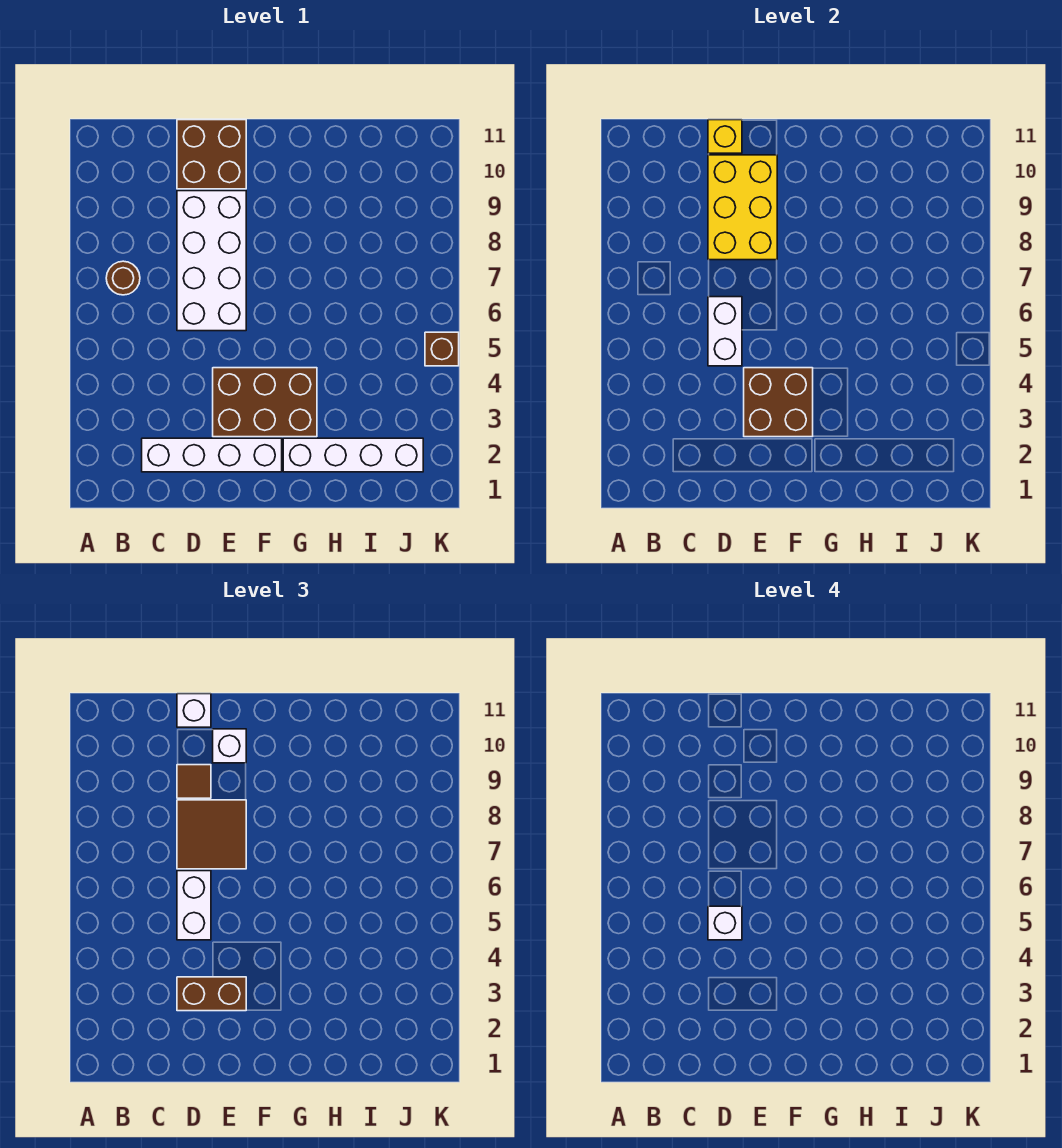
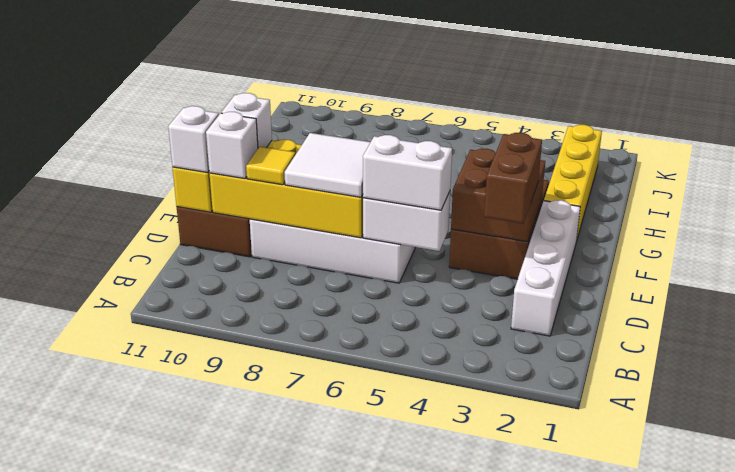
brown round brick B7 level 1 -> none
white brick D5 level 4 -> white brick D10 level 3
brown tile D7:E8 level 3 -> white tile D7:E8 level 3
yellow brick D8:E10 level 2 -> yellow brick D7:E10 level 2
brown tile D9 level 3 -> yellow tile D9 level 3
white brick G2:J2 level 1 -> yellow brick G2:J2 level 1
brown brick K5 level 1 -> none

